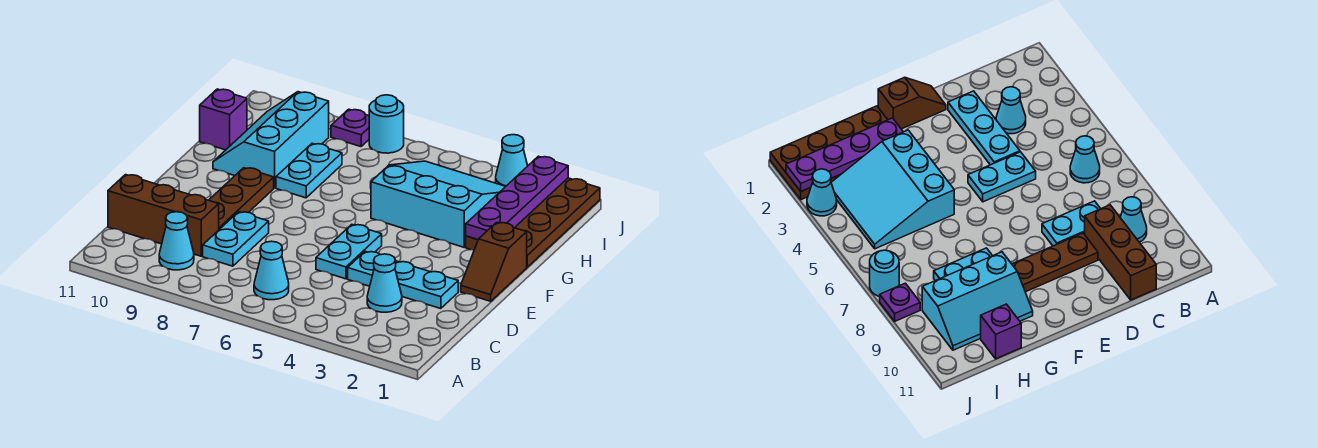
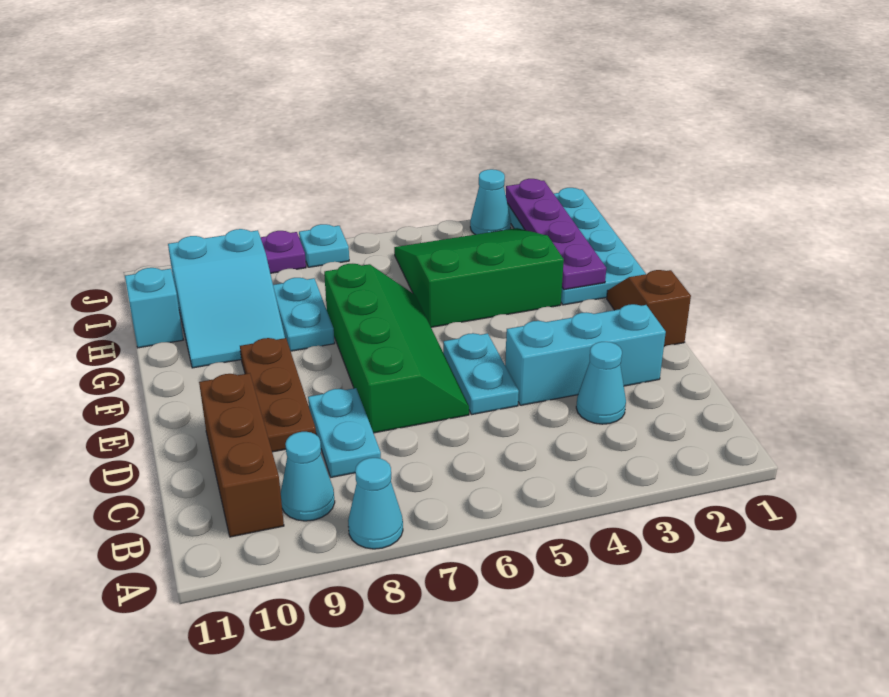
cyan cone B6 level 1 -> cyan cone A8 level 1
brown brick C9:C11 level 1 -> brown brick B10:D10 level 1
cyan plate D2:D4 level 1 -> cyan brick D2:D4 level 1
none -> green slope D6:G7 level 1 top 7
brown slope E1:F1 level 1 top F -> brown slope E1:F1 level 1 top E
brown plate G1:J2 level 1 -> cyan plate G1:J2 level 1
cyan slope G3:I5 level 1 top G -> green slope G3:I5 level 1 top G
cyan slope G9:I10 level 1 top 9 -> cyan slope G9:I10 level 1 top I
purple brick H11 level 1 -> cyan brick H11 level 1
cyan round brick J7 level 1 -> cyan plate J7 level 1

